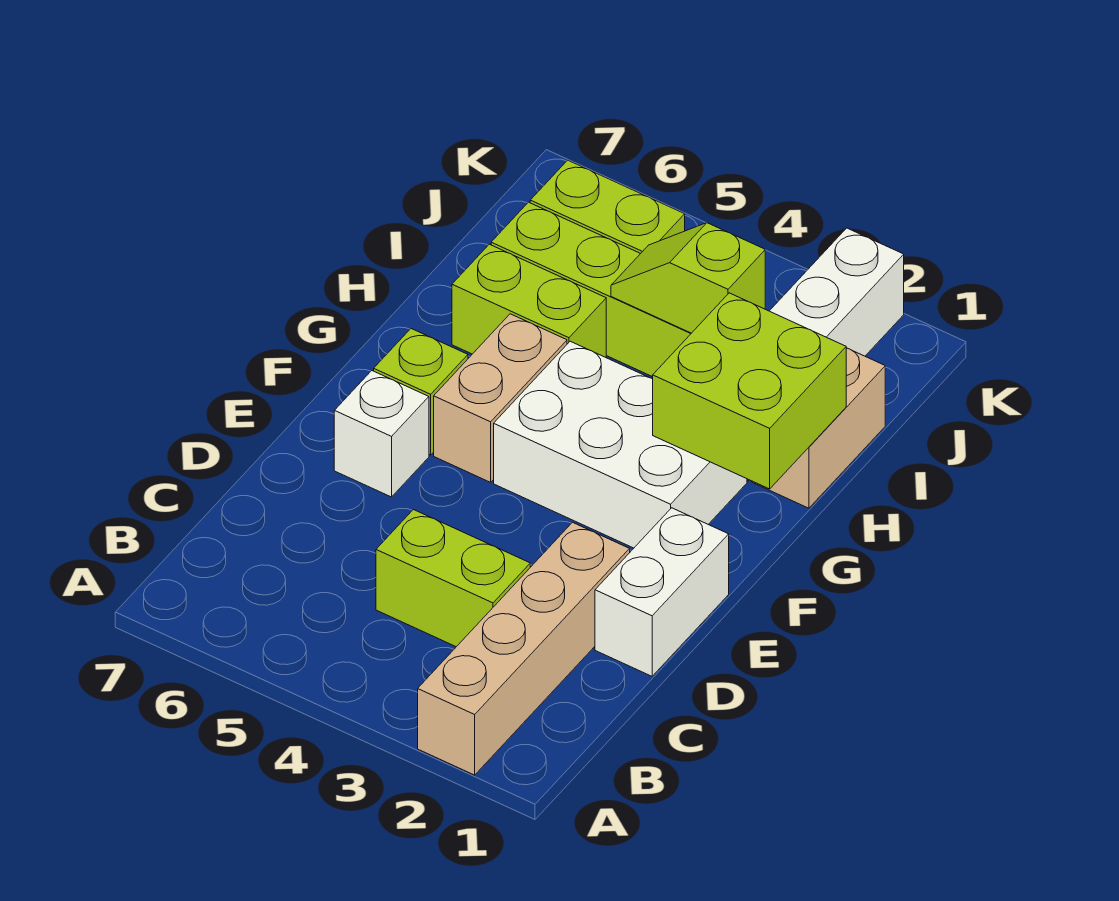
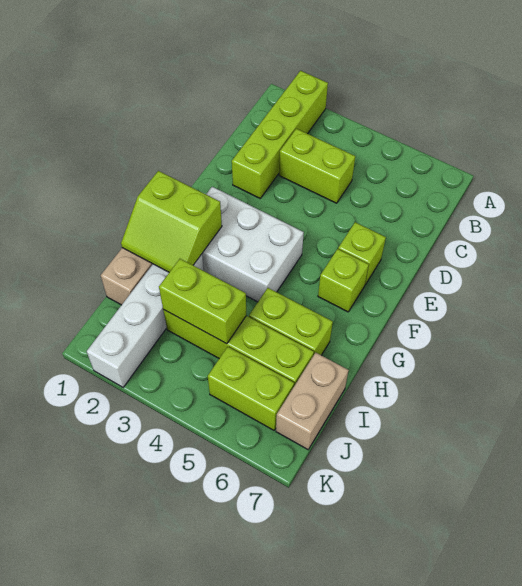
tan brick A2:D2 level 1 -> lime brick A2:D2 level 1
white brick D1:E1 level 1 -> none
white brick E6 level 1 -> lime brick E6 level 1
tan brick F5:G5 level 1 -> tan brick I7:J7 level 1
lime brick G1:H2 level 2 -> lime slope G1:H2 level 2 top G
lime slope I3:I4 level 2 top 3 -> lime brick I3:I4 level 2

